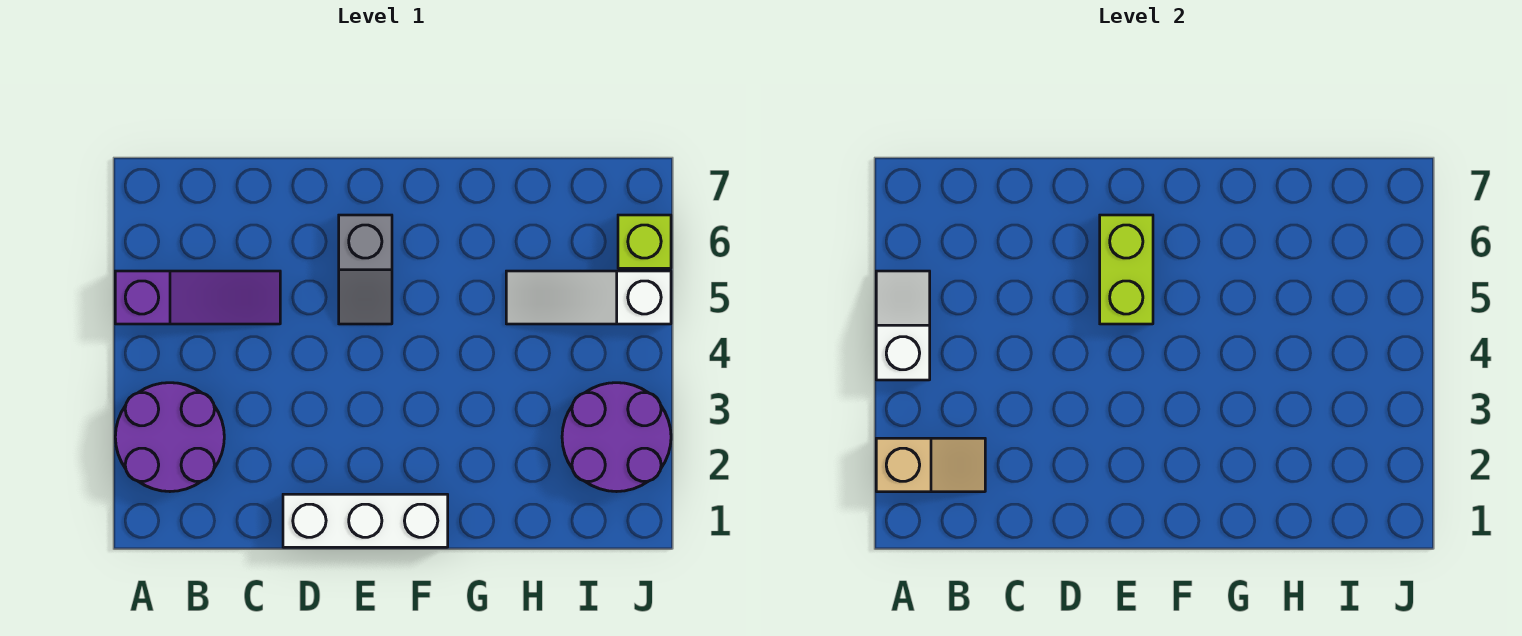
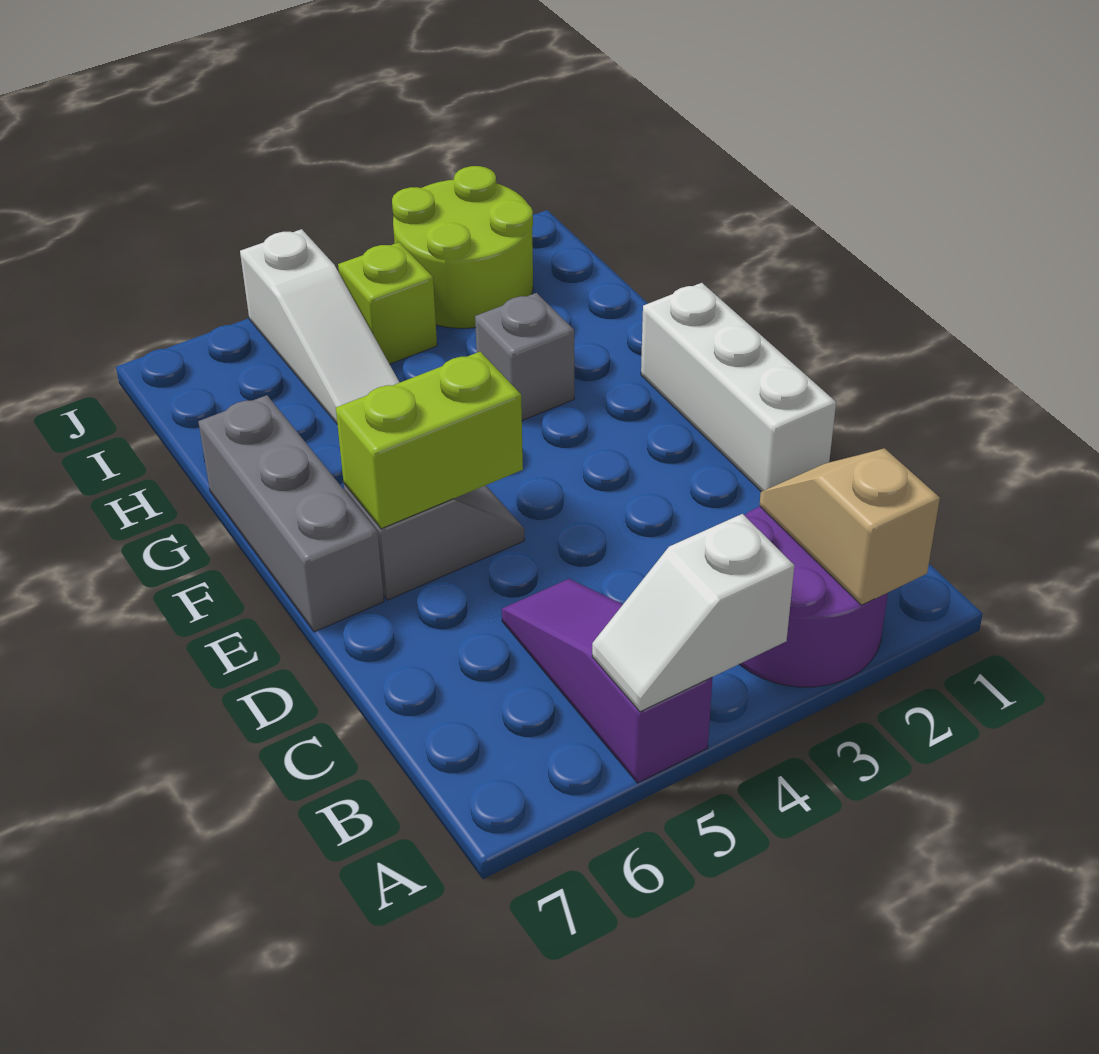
none -> grey brick E7:G7 level 1
none -> grey brick G3 level 1
purple round brick I2:J3 level 1 -> lime round brick I2:J3 level 1
lime brick J6 level 1 -> lime brick I4 level 1

